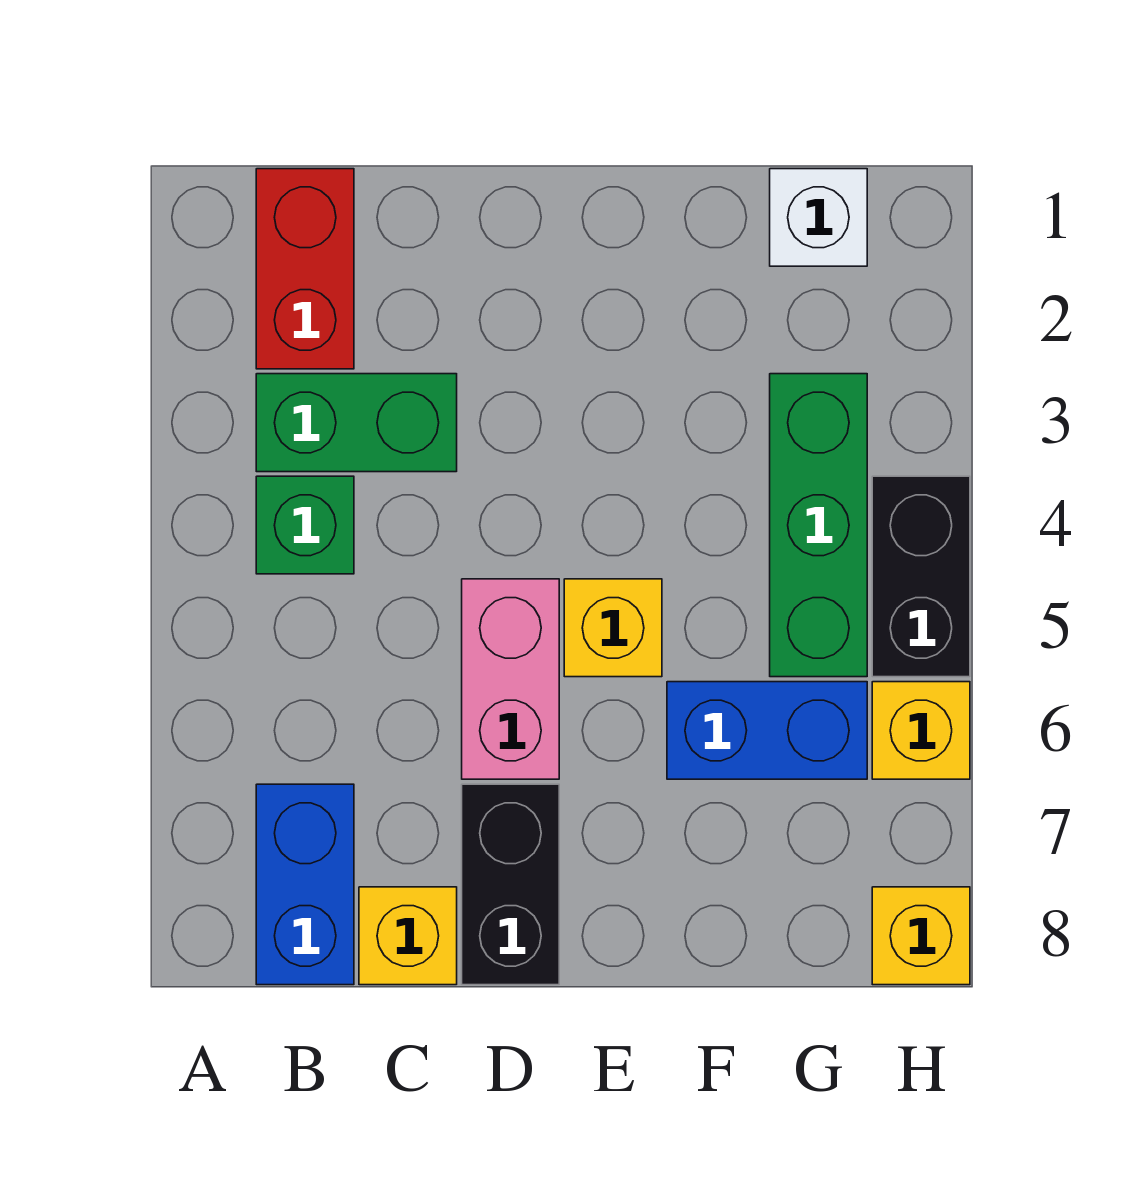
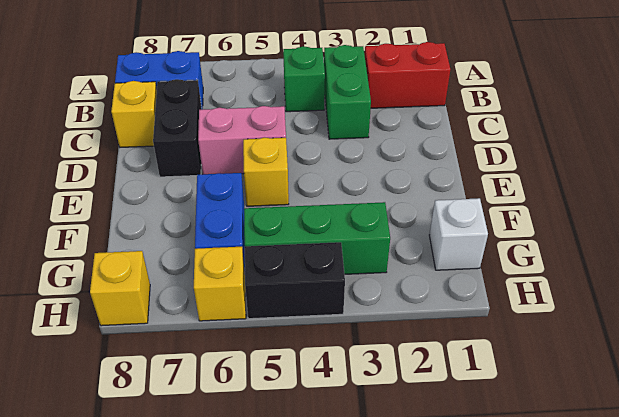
black brick D7:D8 level 1 -> black brick C7:D7 level 1

